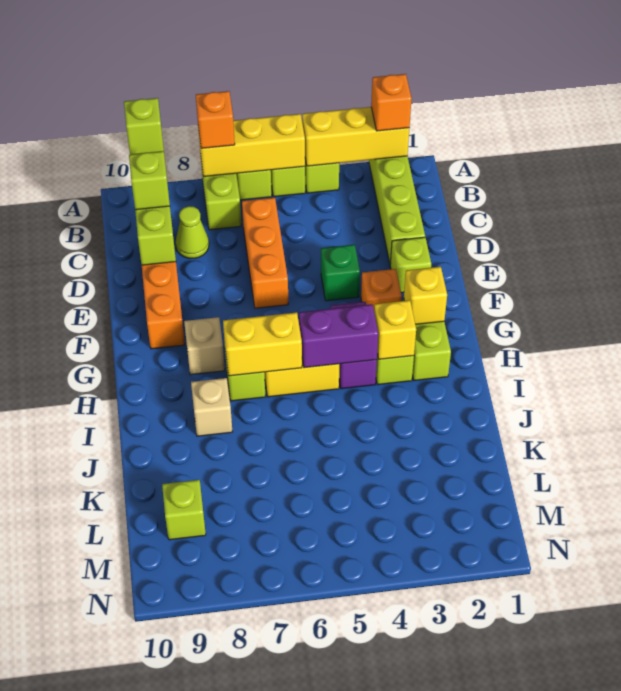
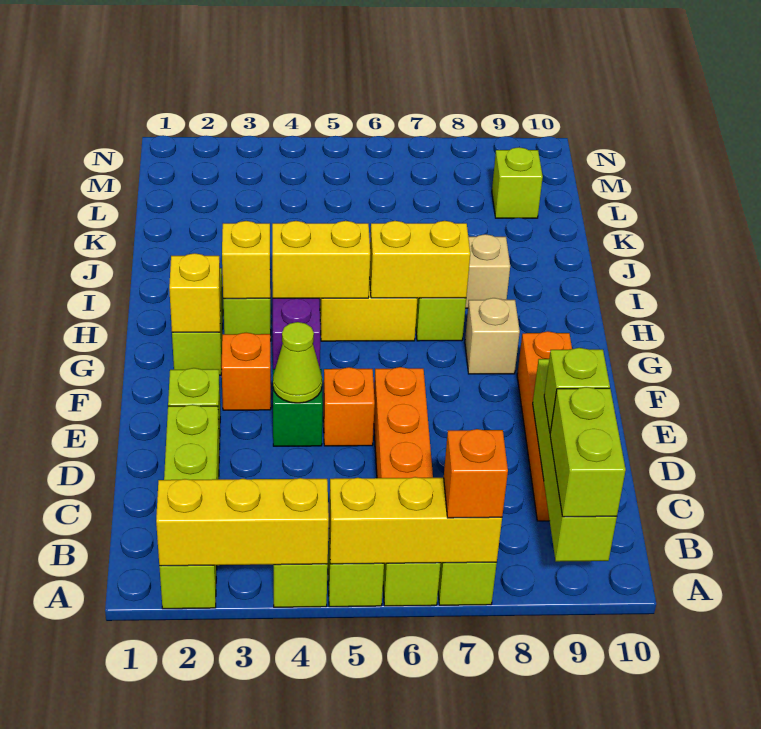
orange brick A2 level 3 -> orange brick E5 level 1
lime brick A9 level 3 -> lime brick A9:B9 level 3
lime cone C8 level 1 -> lime cone E4 level 2
purple brick H4:H5 level 2 -> yellow brick H4:H5 level 2

